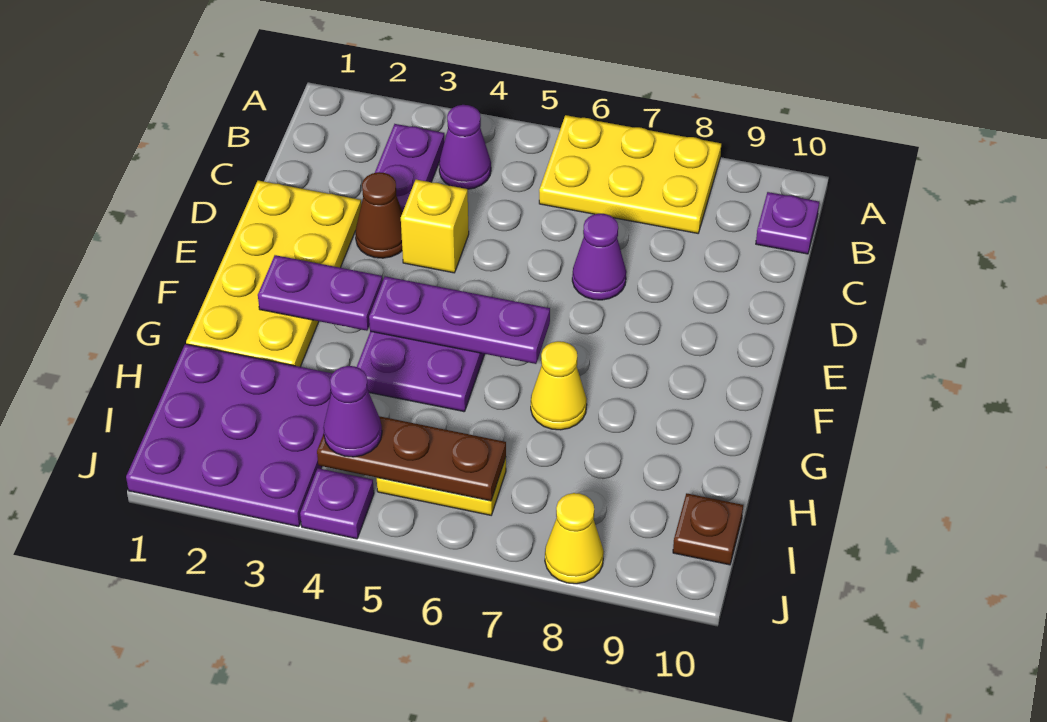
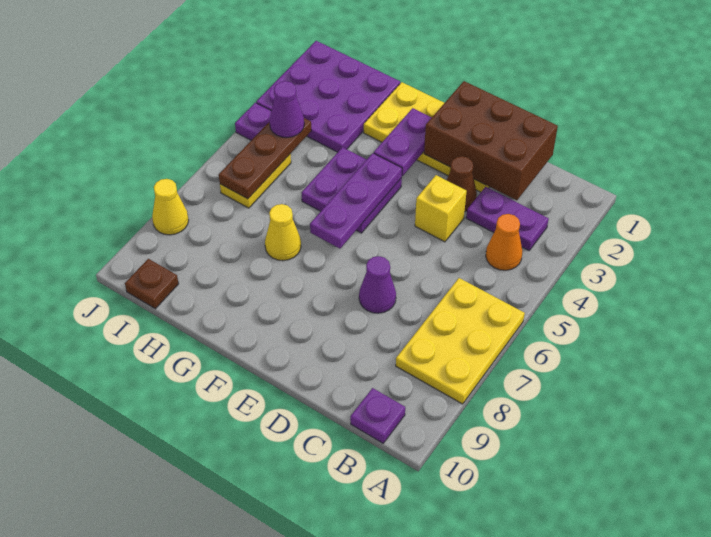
purple cone B4 level 1 -> orange cone B4 level 1
none -> brown brick C1:E2 level 2

